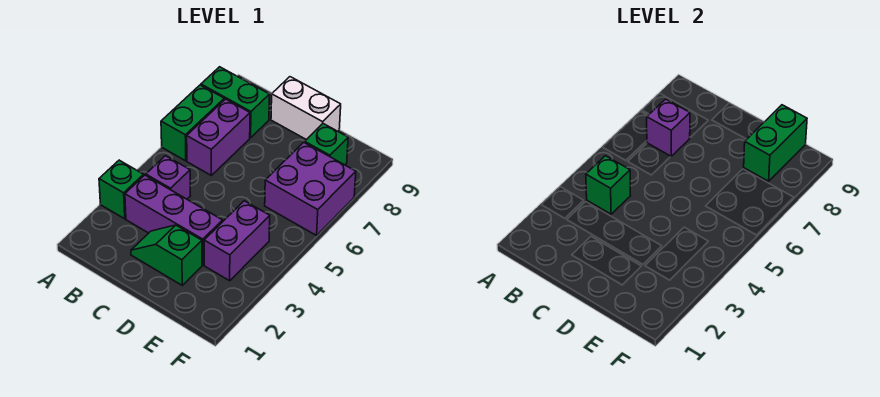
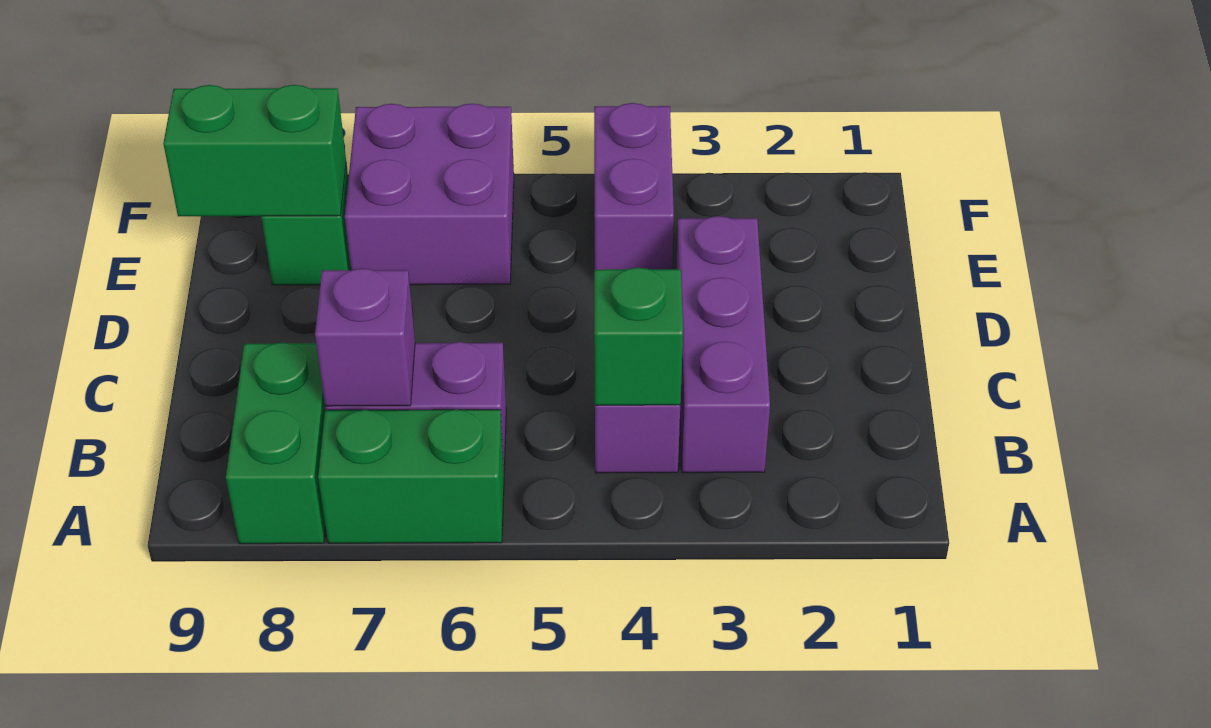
green brick A3 level 1 -> none
green slope C2:D2 level 1 top D -> none
white brick C9:D9 level 1 -> none
purple brick E3:E4 level 1 -> purple brick E4:F4 level 1

